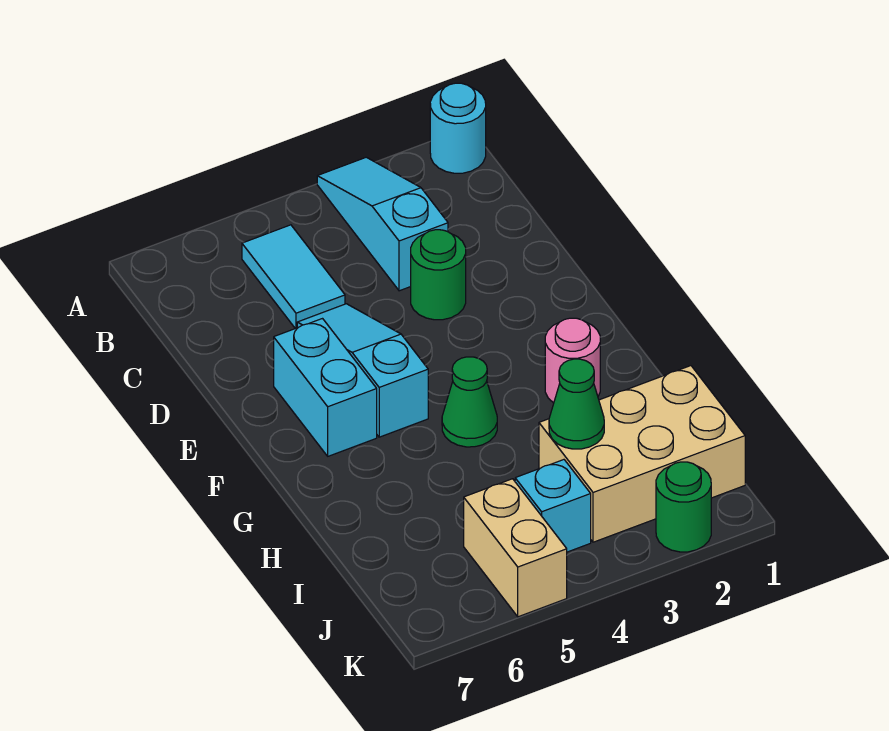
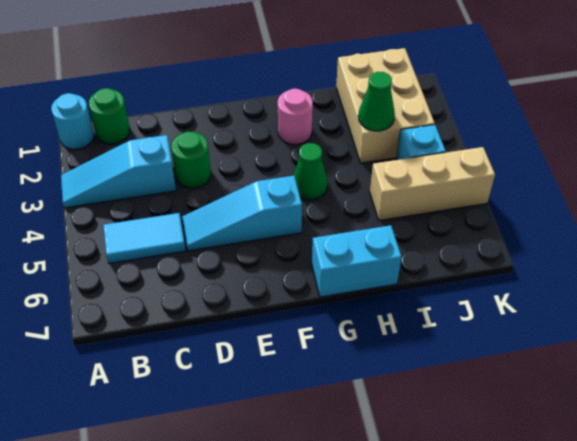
cyan brick E6:F6 level 1 -> cyan brick G7:H7 level 1
tan brick J5:K5 level 1 -> tan brick I5:K5 level 1
green round brick K2 level 1 -> green round brick B1 level 1

